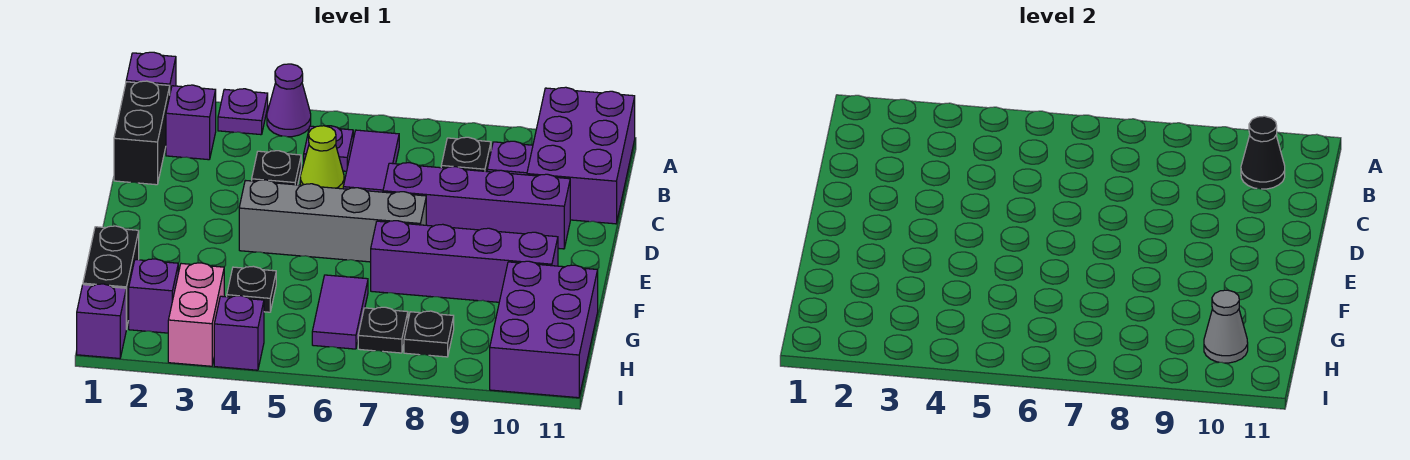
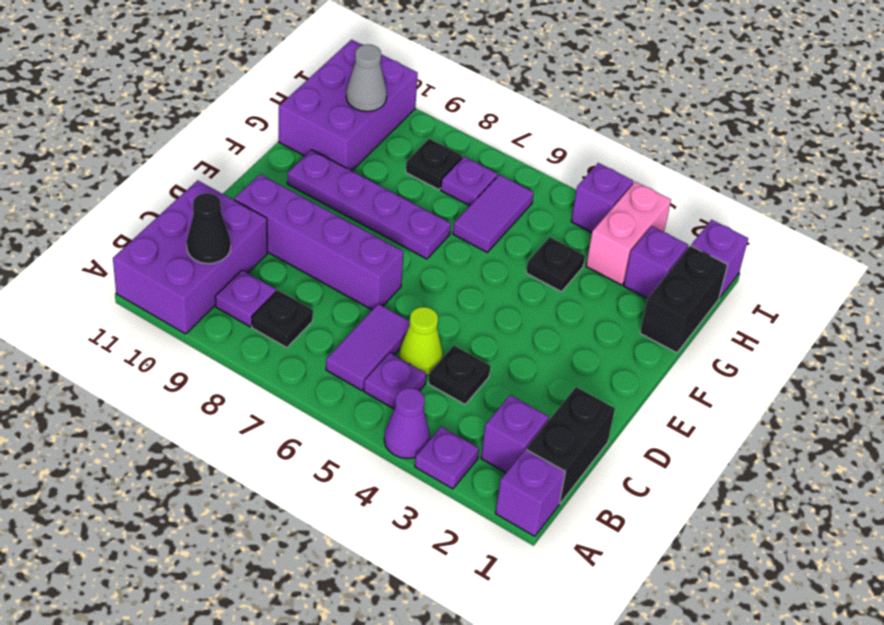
grey brick E4:E7 level 1 -> none
purple brick F7:F10 level 1 -> purple plate F7:F10 level 1
black plate H7 level 1 -> purple plate H7 level 1

